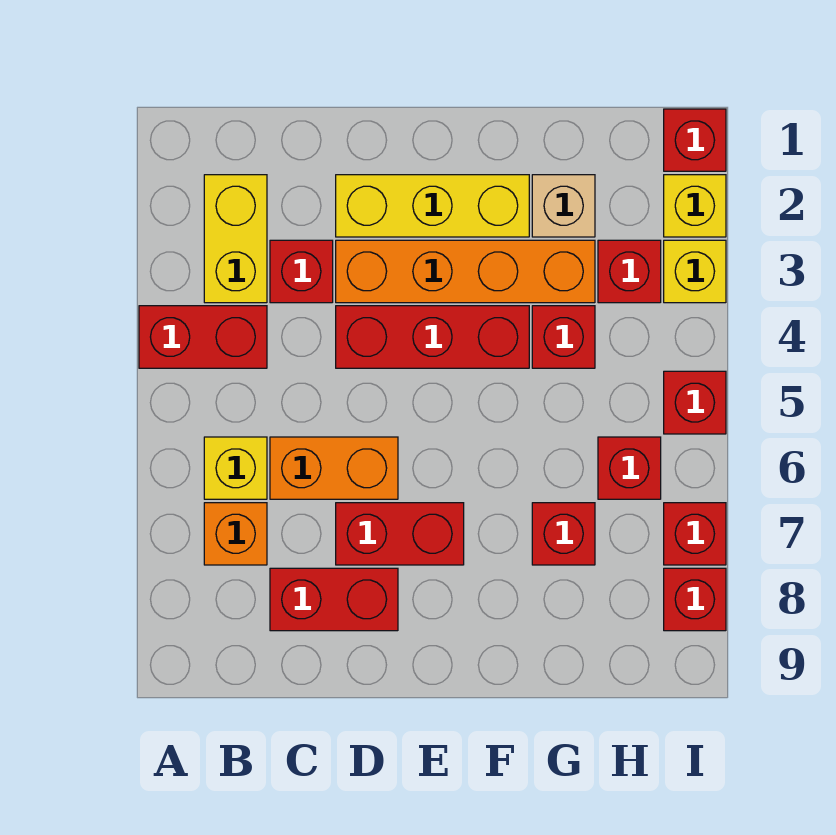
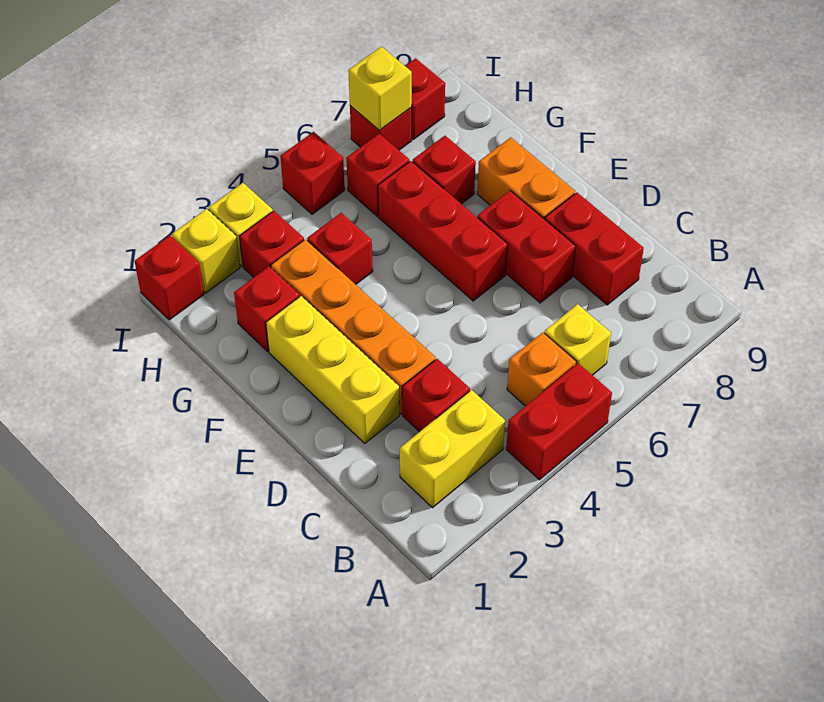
red brick A4:B4 level 1 -> red brick A4:A5 level 1
orange brick B7 level 1 -> orange brick B5 level 1
orange brick C6:D6 level 1 -> orange brick E8:F8 level 1
red brick D4:F4 level 1 -> red brick E6:G6 level 1
tan brick G2 level 1 -> red brick G2 level 1
none -> yellow brick I7 level 2

